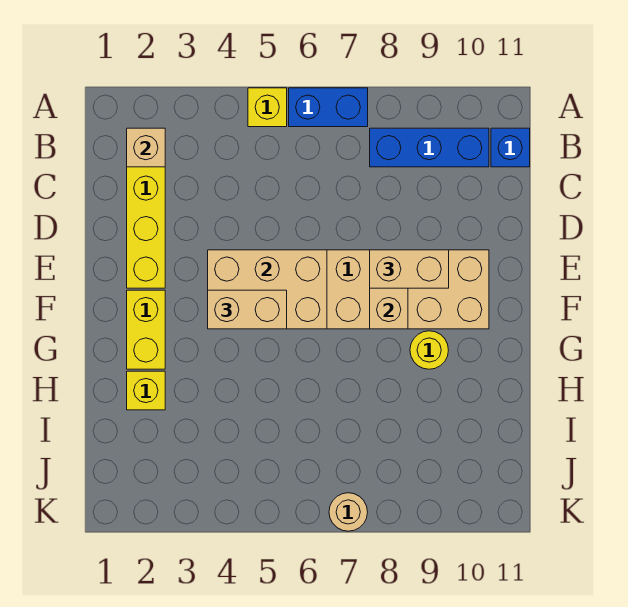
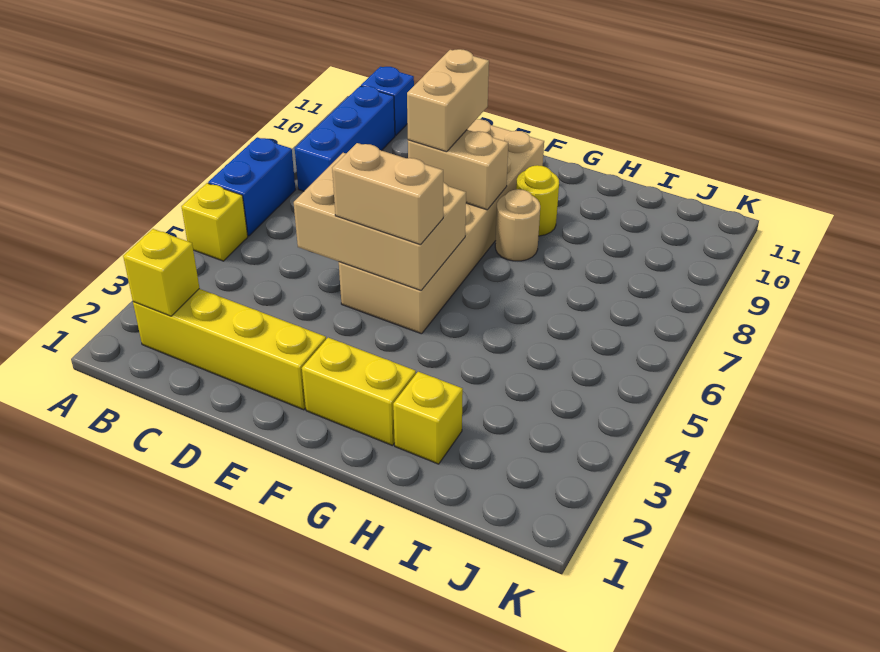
tan brick B2 level 2 -> yellow brick B2 level 2
tan brick E4:F6 level 2 -> tan brick D5:F6 level 2
tan brick F4:F5 level 3 -> tan brick E5:F5 level 3
tan round brick K7 level 1 -> tan round brick G8 level 1

